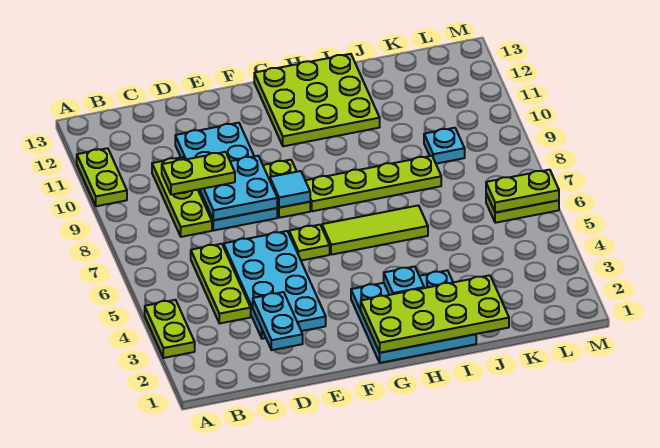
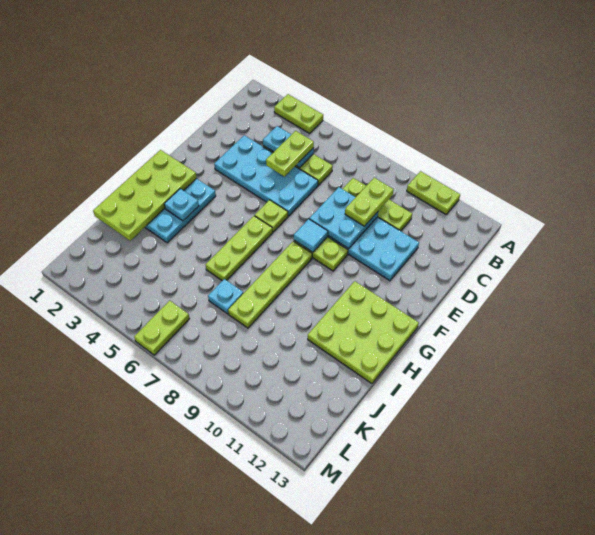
cyan plate D2:D3 level 2 -> cyan plate C4:C5 level 2
lime tile G6:I6 level 1 -> lime plate G6:I6 level 1
cyan plate K9 level 1 -> cyan plate J7 level 1
lime plate L6:M6 level 2 -> lime plate C5:D5 level 3

